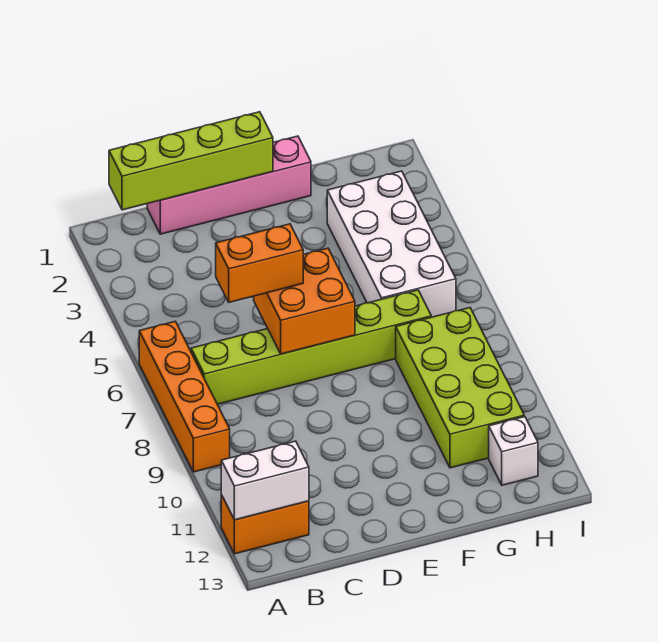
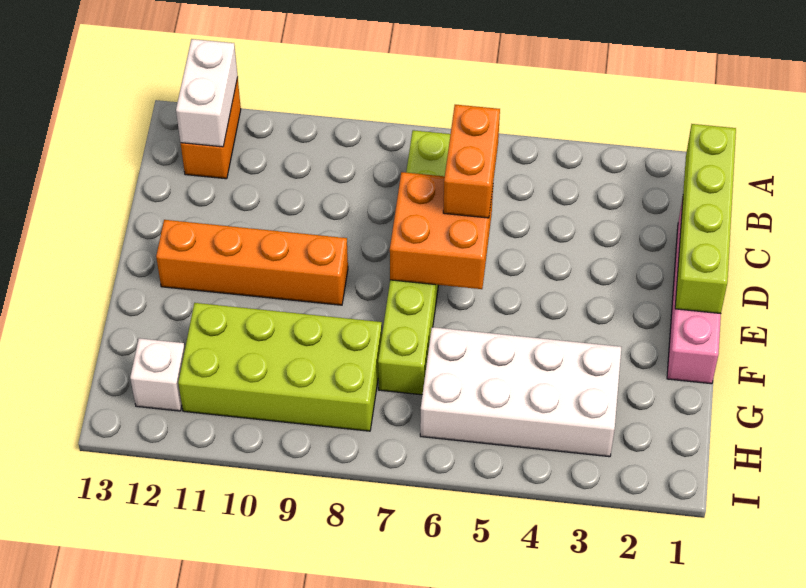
orange brick A6:A9 level 1 -> orange brick E9:E12 level 1

